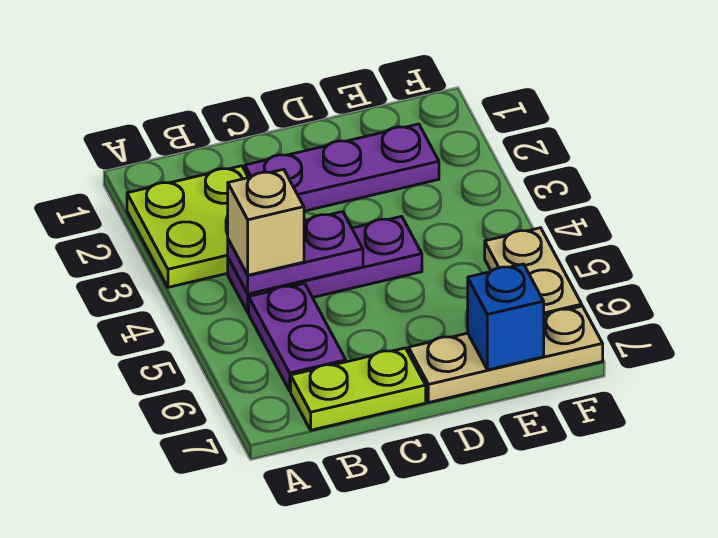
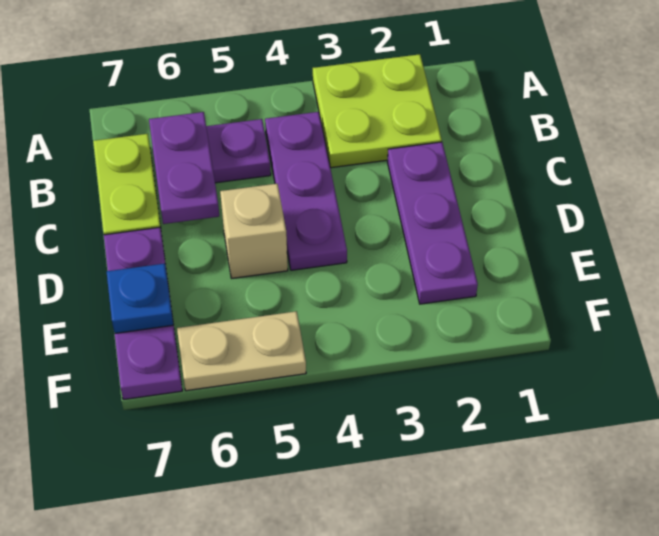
purple plate B4:C4 level 2 -> purple plate B6:C6 level 2
tan brick B4 level 3 -> tan brick D5 level 1
tan plate D7:F7 level 1 -> purple plate D7:F7 level 1
blue brick E7 level 2 -> blue plate E7 level 2

